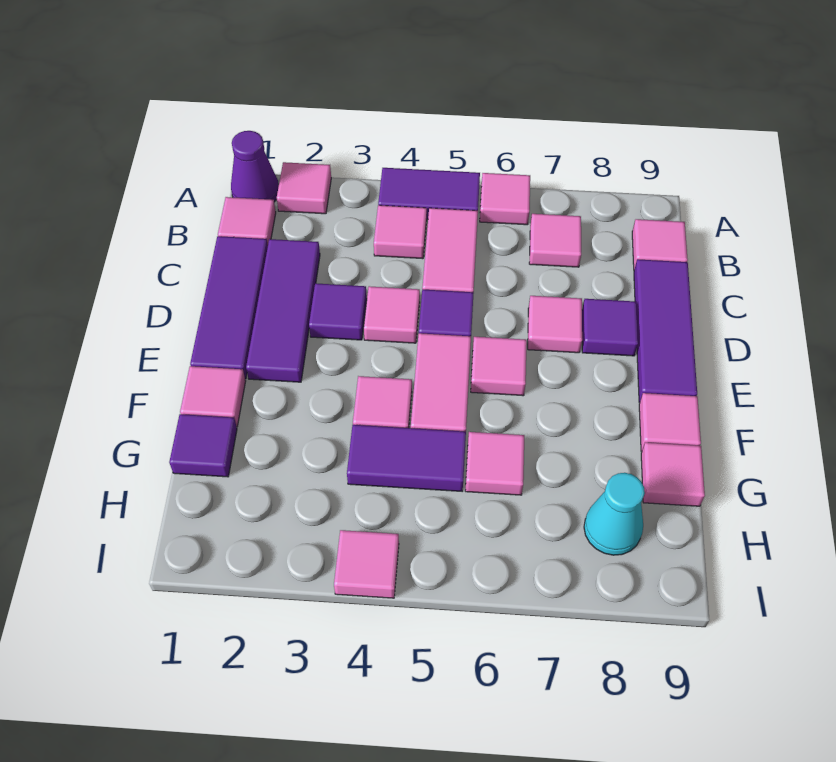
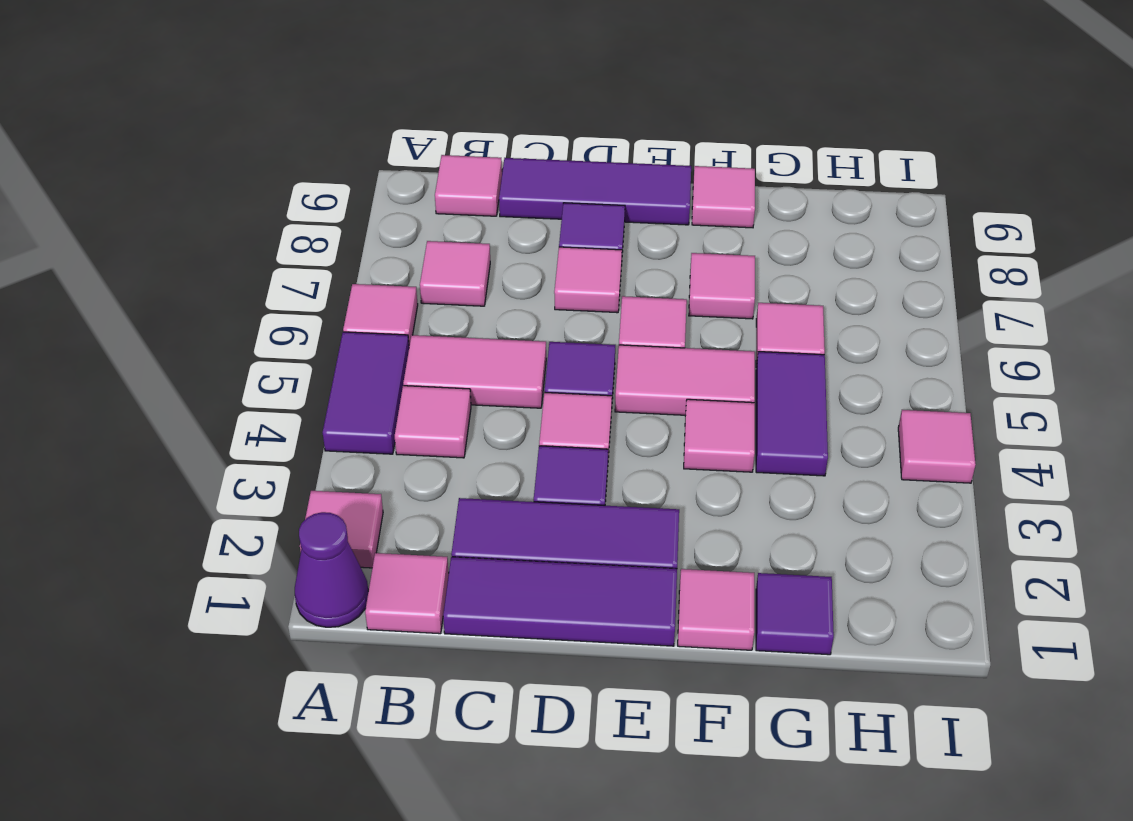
pink tile G9 level 1 -> pink tile F7 level 1
cyan cone H8 level 1 -> none

